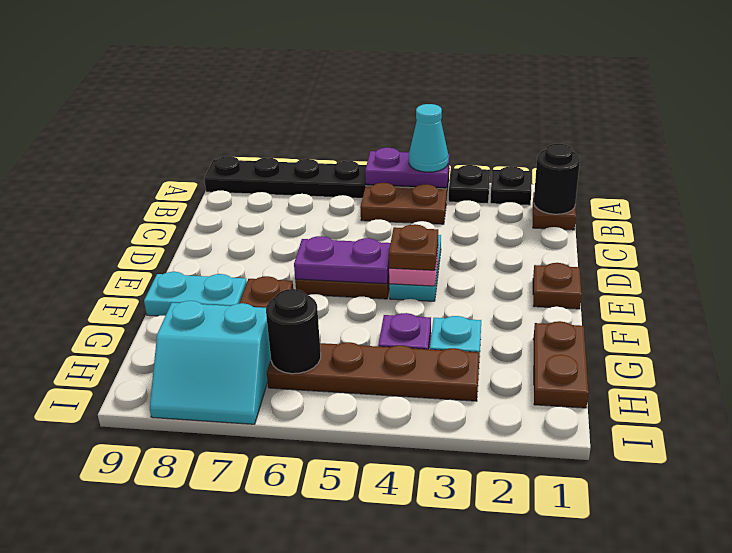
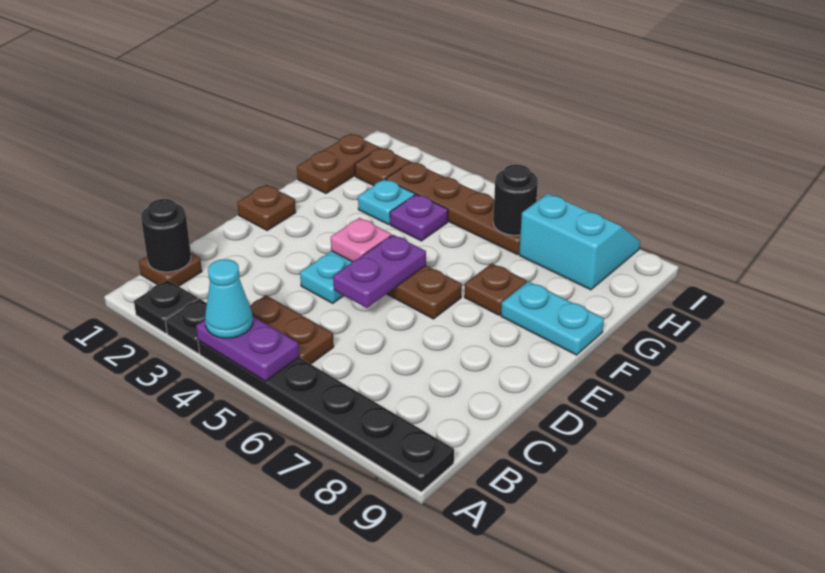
brown plate E4 level 3 -> brown plate H2 level 1
purple plate E5:E6 level 2 -> purple plate D5:E5 level 2

